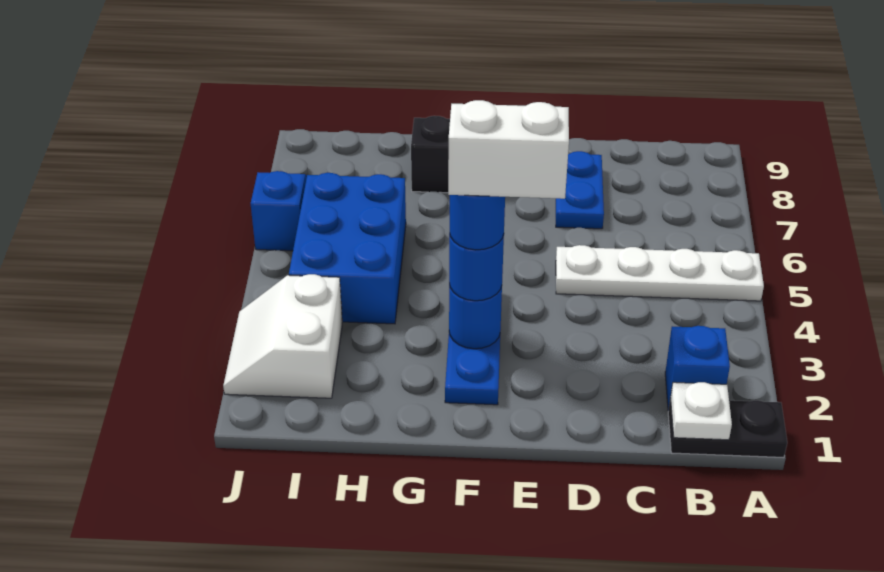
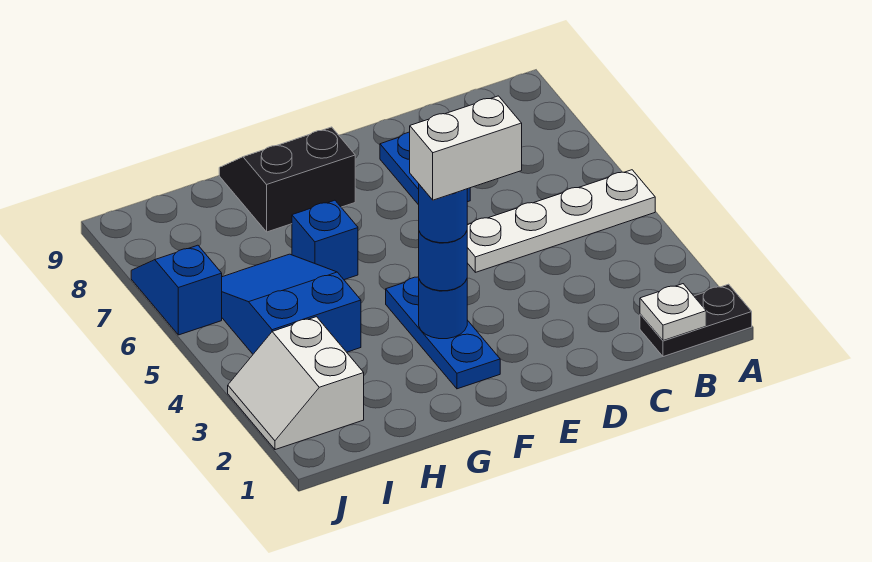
blue brick B2 level 1 -> blue brick G6 level 1
blue brick H4:I6 level 1 -> blue slope H4:I6 level 1 top 4

